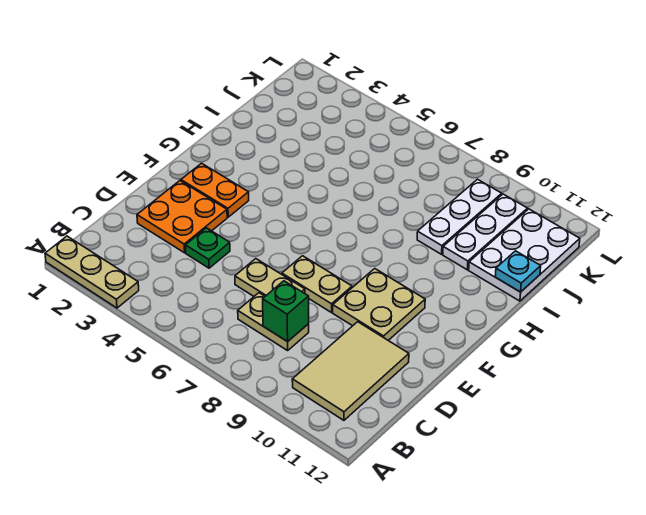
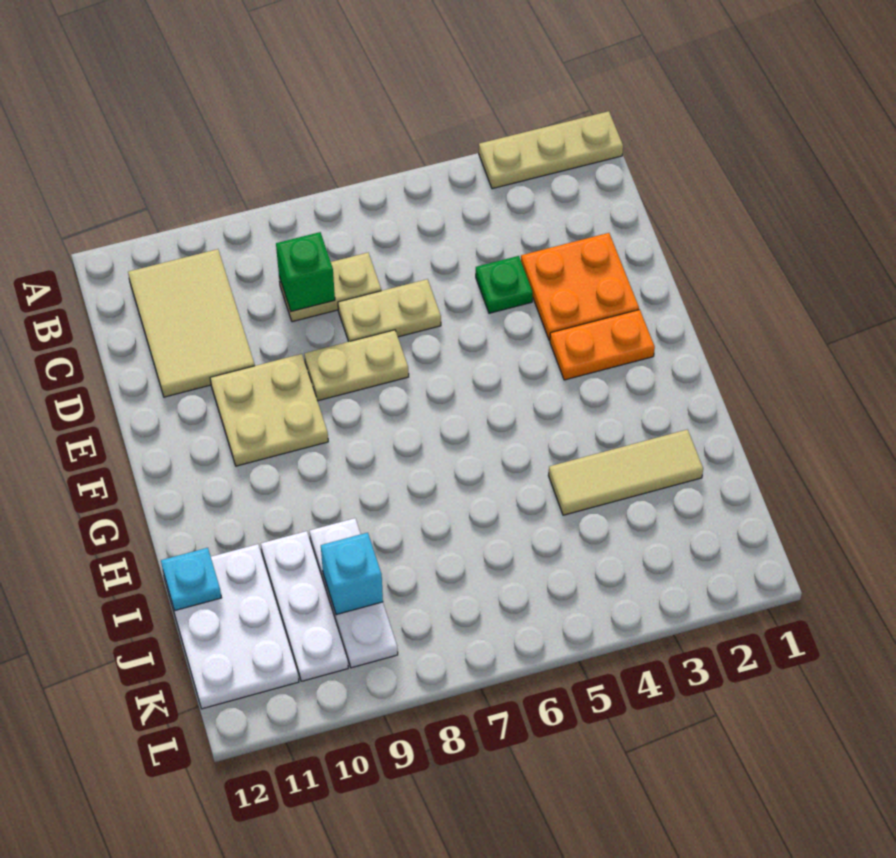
none -> tan tile I2:I4 level 1
none -> cyan brick J9 level 2

